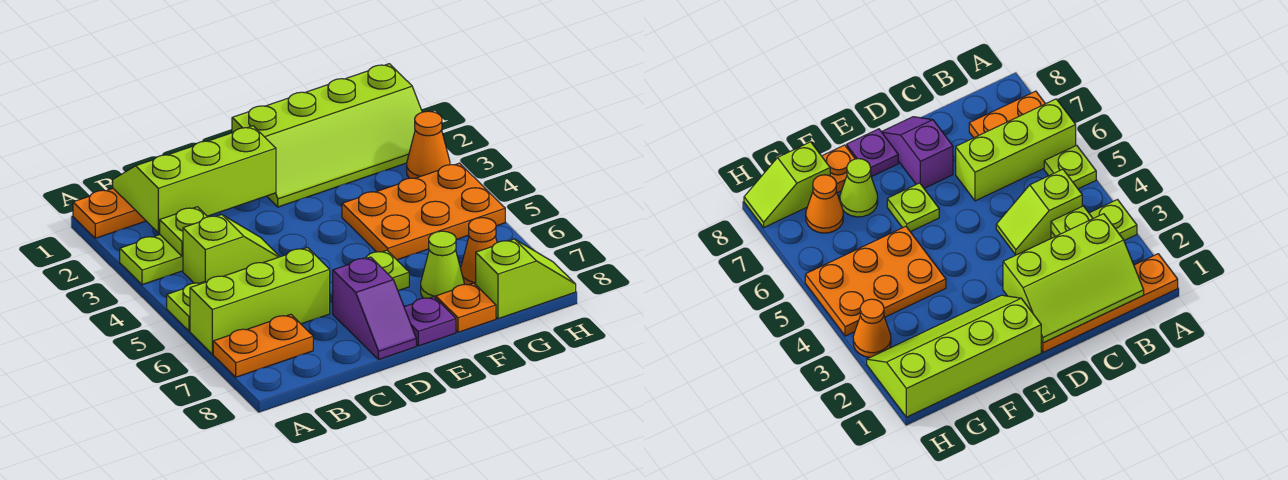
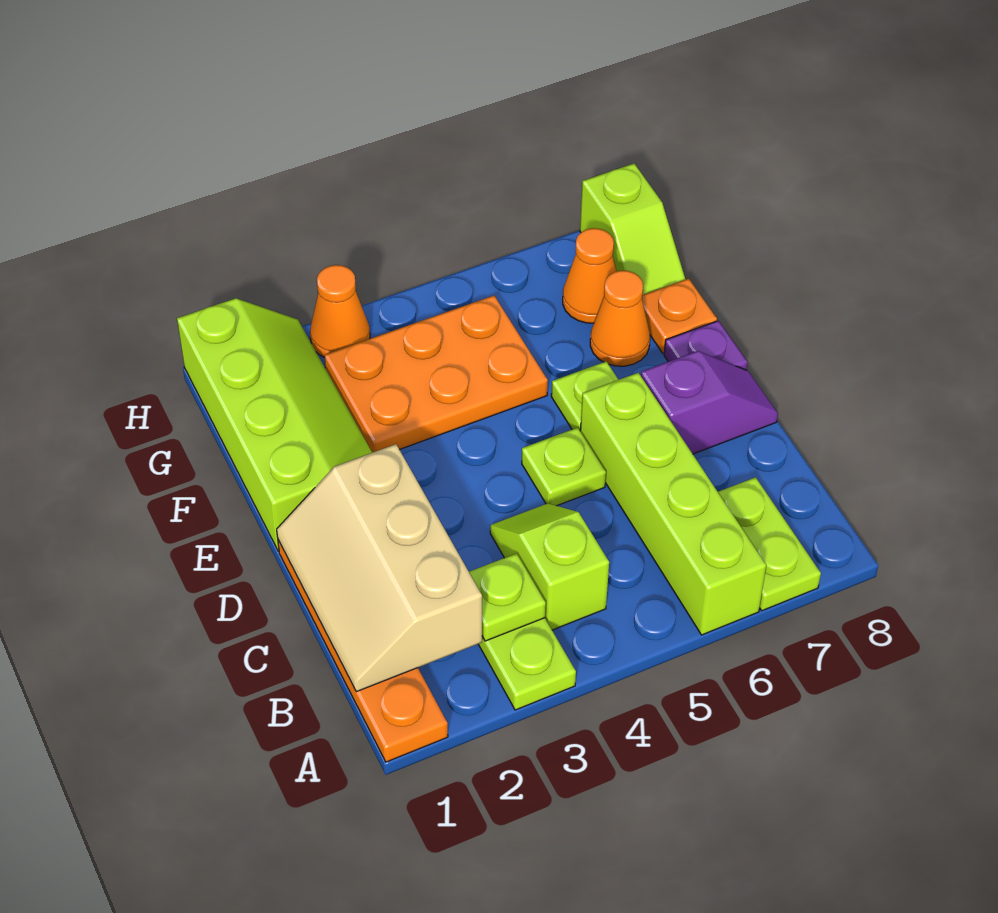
lime plate A5 level 1 -> lime plate D5 level 1
lime brick A6:C6 level 1 -> lime brick A6:D6 level 1
orange plate A7:B7 level 1 -> lime plate A7:B7 level 1
lime slope B1:D2 level 2 top 2 -> tan slope B1:D2 level 2 top 2
orange plate F4:H5 level 1 -> orange plate F3:G5 level 1
lime cone F7 level 1 -> orange cone F7 level 1
lime slope G8:H8 level 1 top G -> lime slope G8:H8 level 1 top H

